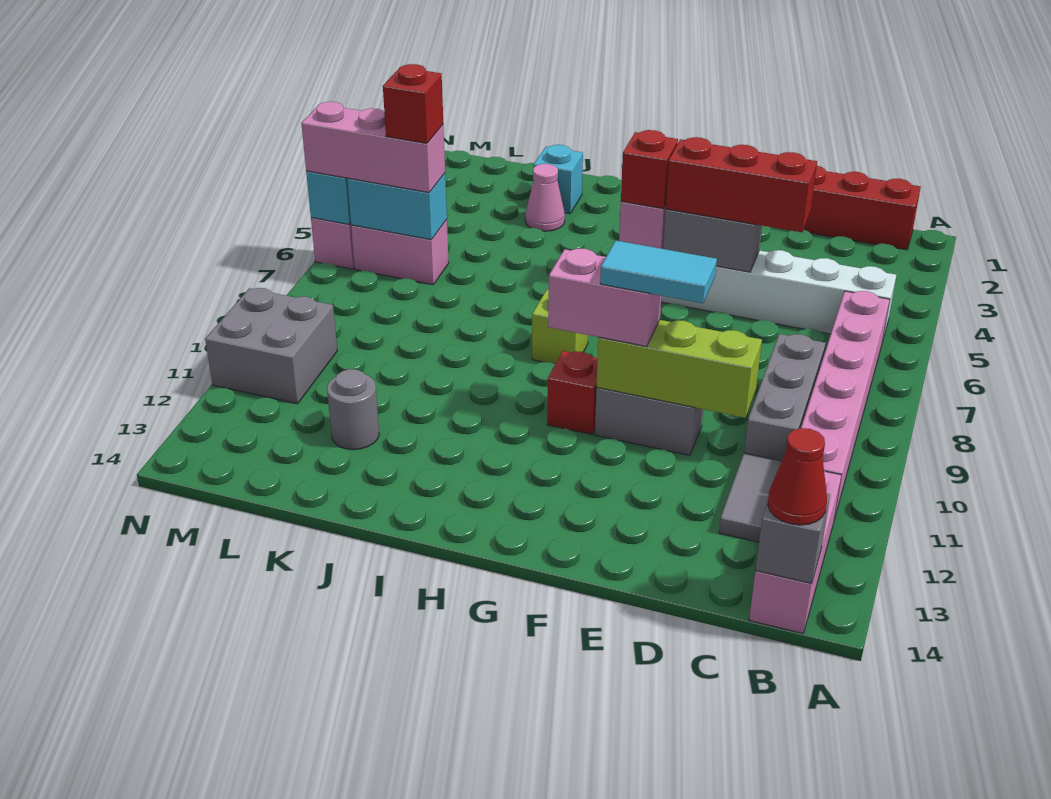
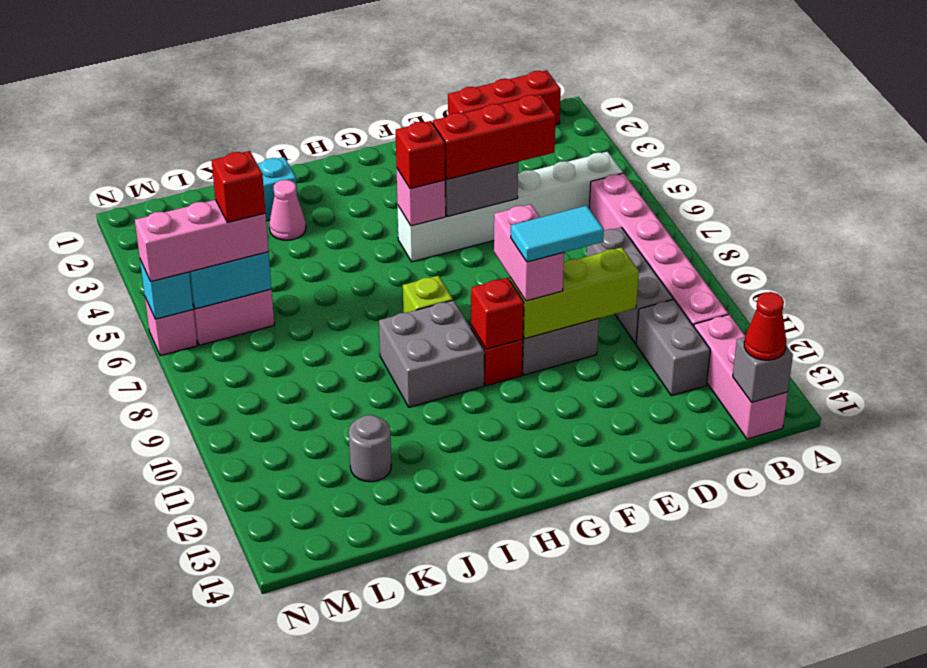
grey tile C11:C12 level 1 -> grey brick C11:C12 level 1
pink brick F10:G10 level 3 -> pink brick F9:F10 level 3
none -> red brick G10 level 2
grey brick M10:N11 level 1 -> grey brick H9:I10 level 1

